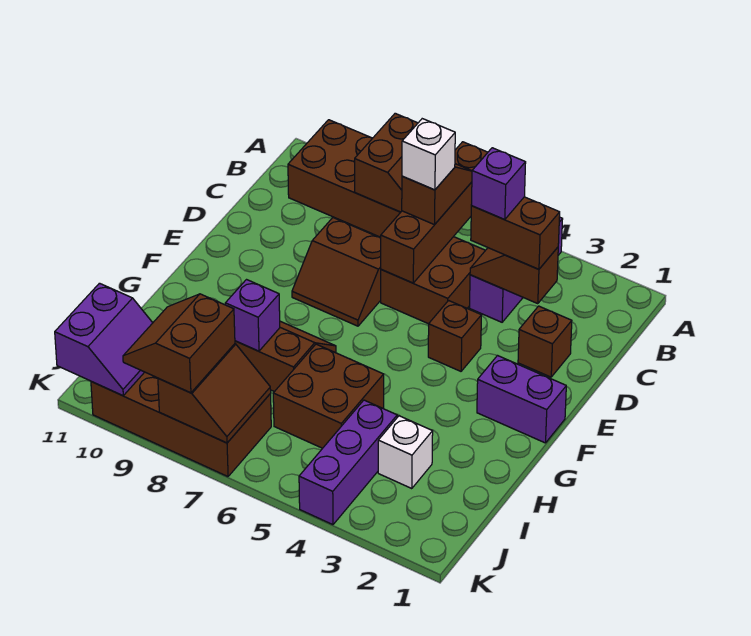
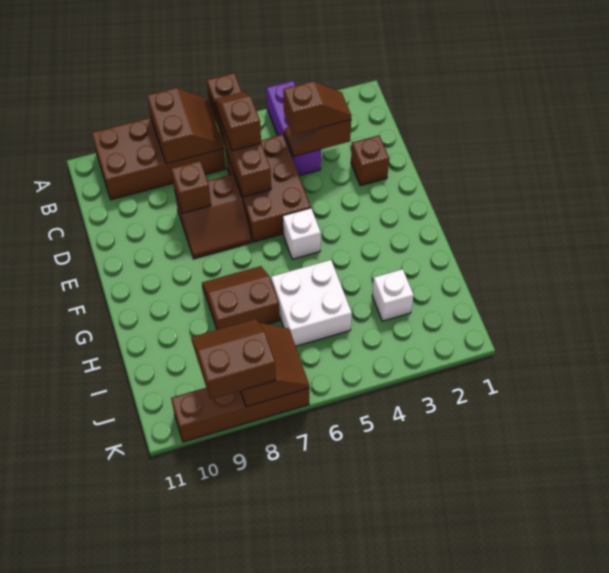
brown brick C3:C4 level 3 -> brown slope C3:C4 level 3 top 4
purple brick C4 level 4 -> none
brown brick C5:D6 level 1 -> brown brick C5:E6 level 1
white brick C6 level 4 -> white brick F5 level 1
brown brick E4 level 1 -> brown brick D8 level 2
purple brick F1:F2 level 1 -> none
brown brick H5:I6 level 1 -> white brick H5:I6 level 1
purple brick H8 level 2 -> none
purple brick I4:K4 level 1 -> none
brown brick J7:K10 level 1 -> brown brick K7:K10 level 1
brown slope J8:K9 level 3 top 8 -> brown slope J8:K9 level 3 top K
purple slope J10:K11 level 2 top 11 -> none

